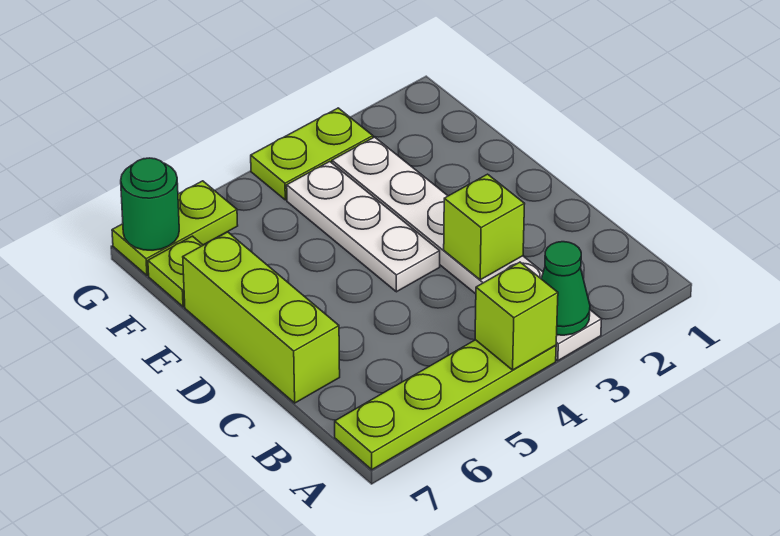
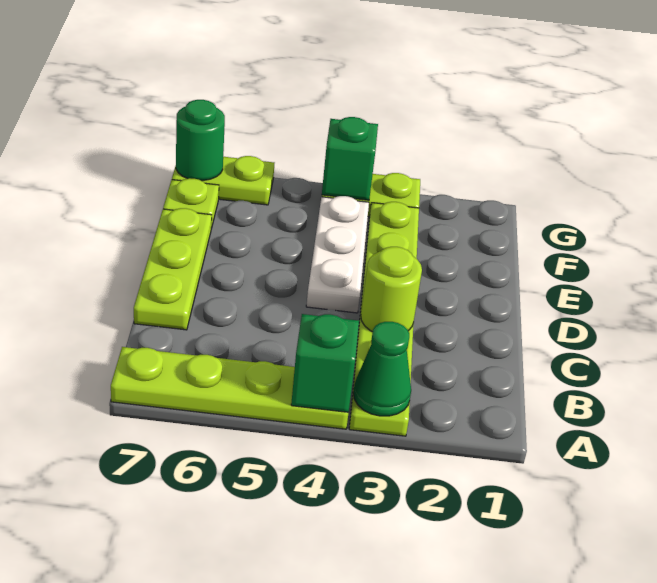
white plate A3:F3 level 1 -> lime plate A3:F3 level 1
lime brick A4 level 2 -> green brick A4 level 2
lime brick C3 level 2 -> lime round brick C3 level 2
lime brick C7:E7 level 1 -> lime plate C7:E7 level 1
none -> green brick G4 level 2

